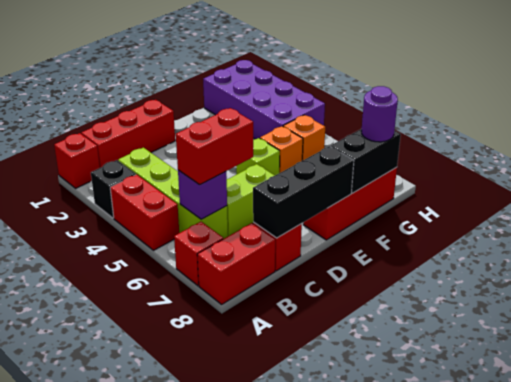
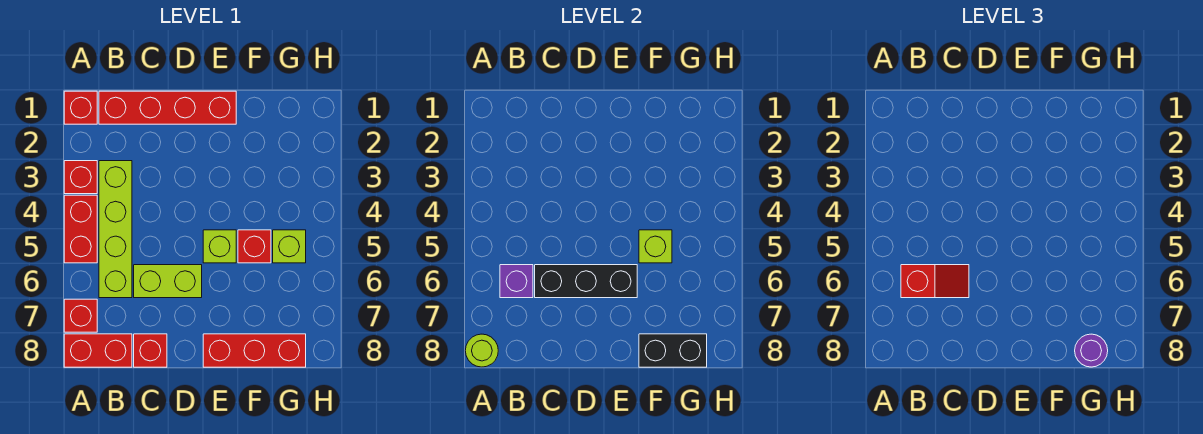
black brick A3 level 1 -> red brick A3 level 1
none -> lime round brick A8 level 2
red brick B1:D1 level 1 -> red brick B1:E1 level 1
red brick B6:C6 level 3 -> red slope B6:C6 level 3 top B
black brick C8:E8 level 2 -> black brick C6:E6 level 2
orange brick F5 level 1 -> red brick F5 level 1
none -> lime brick F5 level 2
purple brick G1:H4 level 1 -> none
orange brick G5 level 1 -> lime brick G5 level 1

